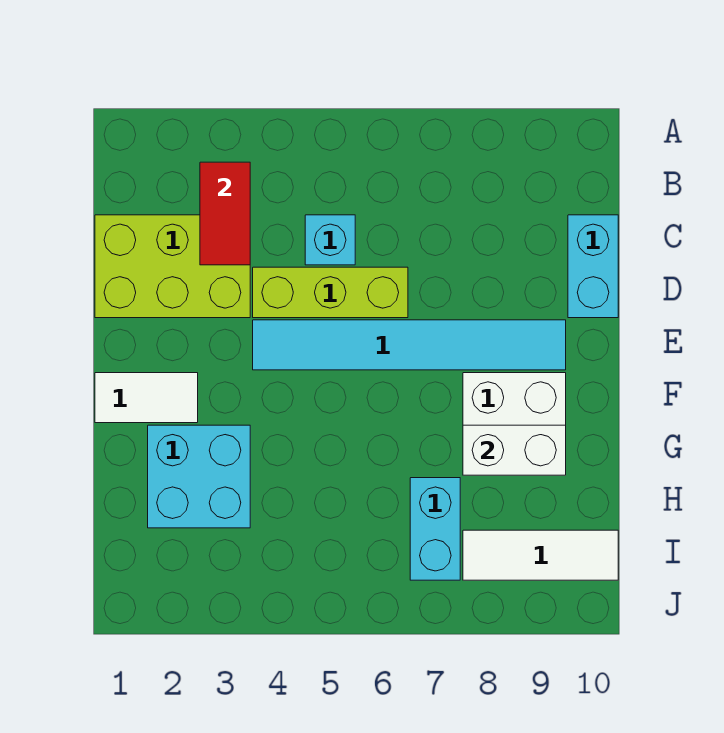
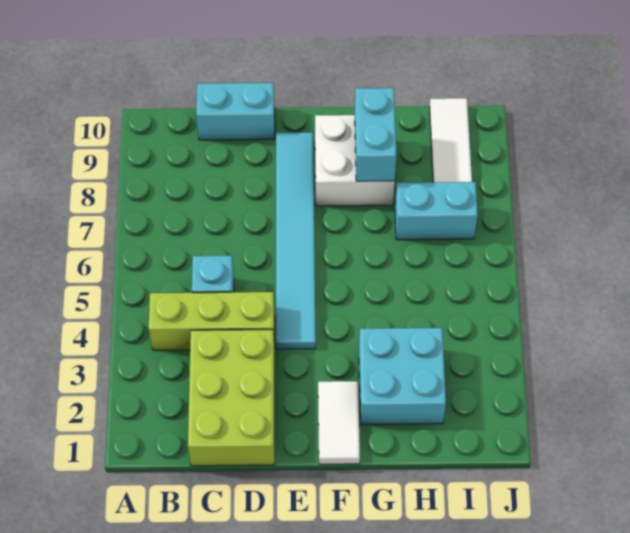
red tile B3:C3 level 2 -> none
lime brick D4:D6 level 1 -> lime brick B4:D4 level 1
white brick G8:G9 level 2 -> cyan brick G8:G9 level 2

